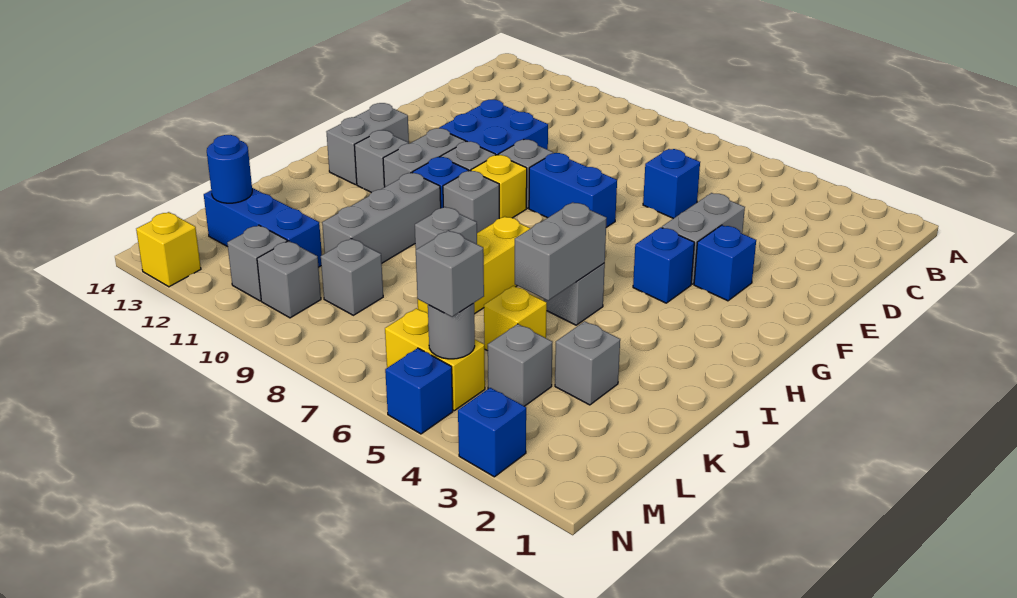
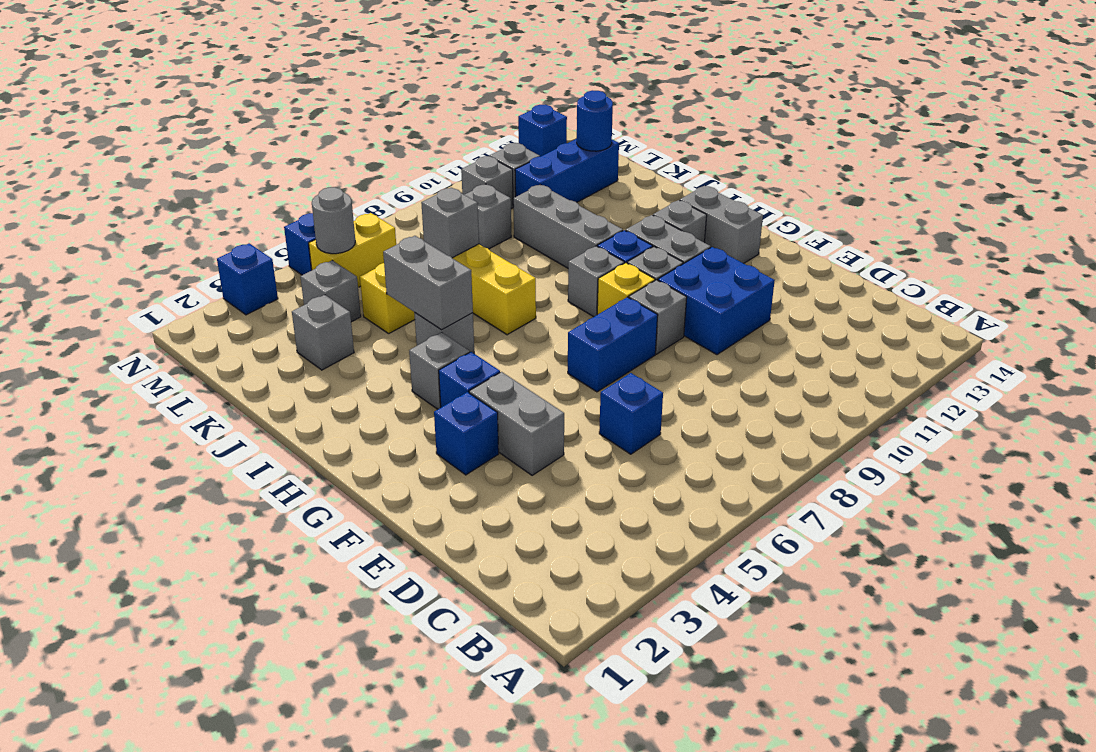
grey brick M5 level 3 -> grey brick H4 level 1
yellow brick N13 level 1 -> blue brick N13 level 1

